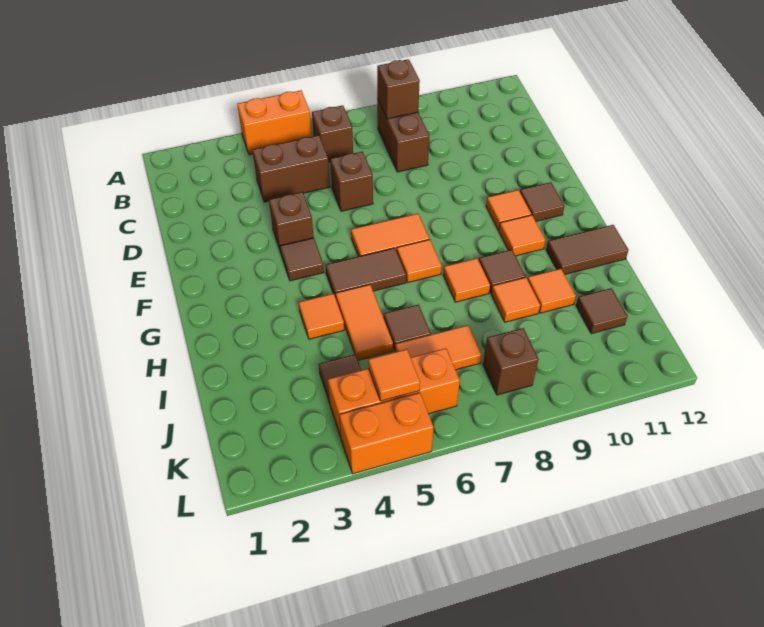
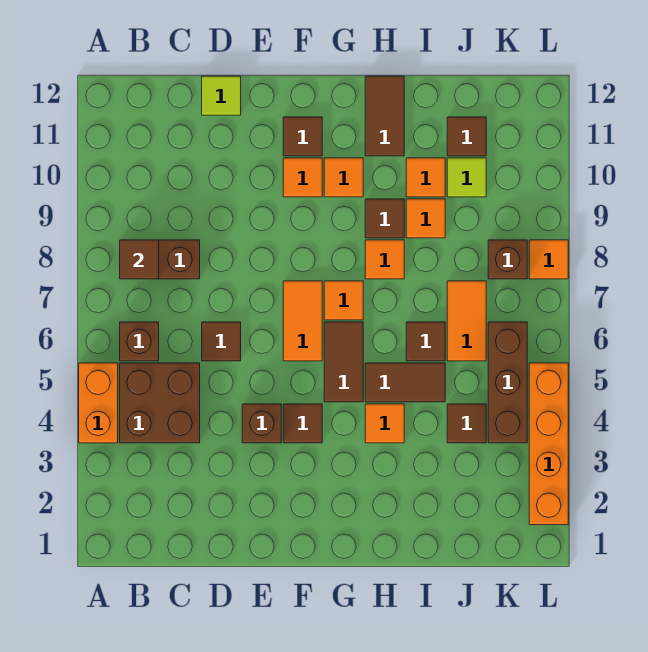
brown brick B8 level 2 -> brown tile B8 level 2
brown brick C4:C5 level 1 -> brown brick B4:C5 level 1
brown brick D6 level 1 -> brown tile D6 level 1
none -> lime tile D12 level 1
orange tile H5:I5 level 1 -> brown tile H5:I5 level 1
none -> lime tile J10 level 1
orange brick K4:K6 level 1 -> brown brick K4:K6 level 1
orange tile K5 level 2 -> orange tile L8 level 1
orange brick L4:L5 level 1 -> orange brick L2:L5 level 1

